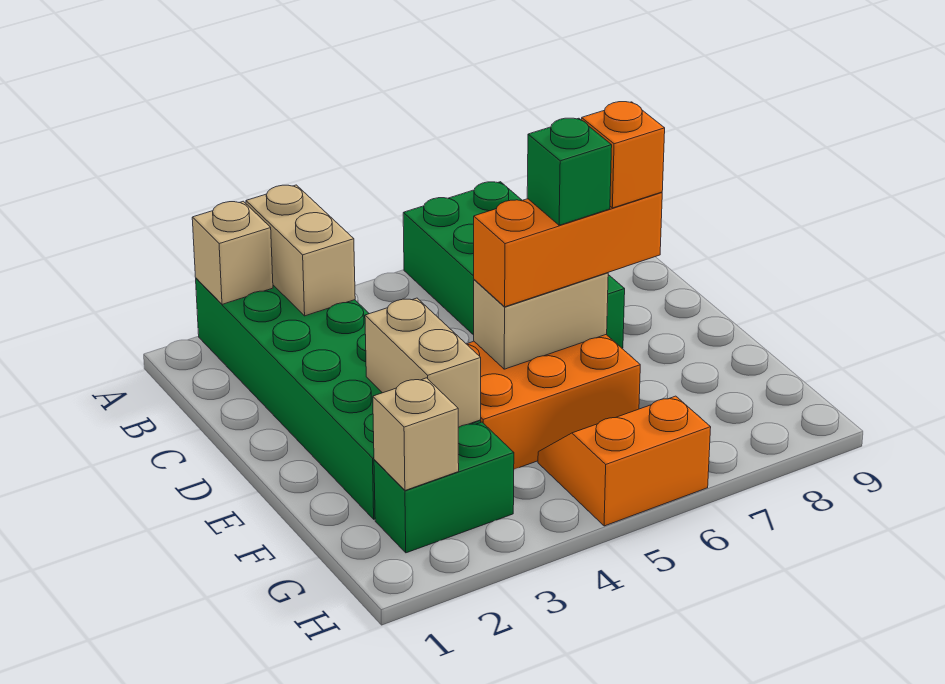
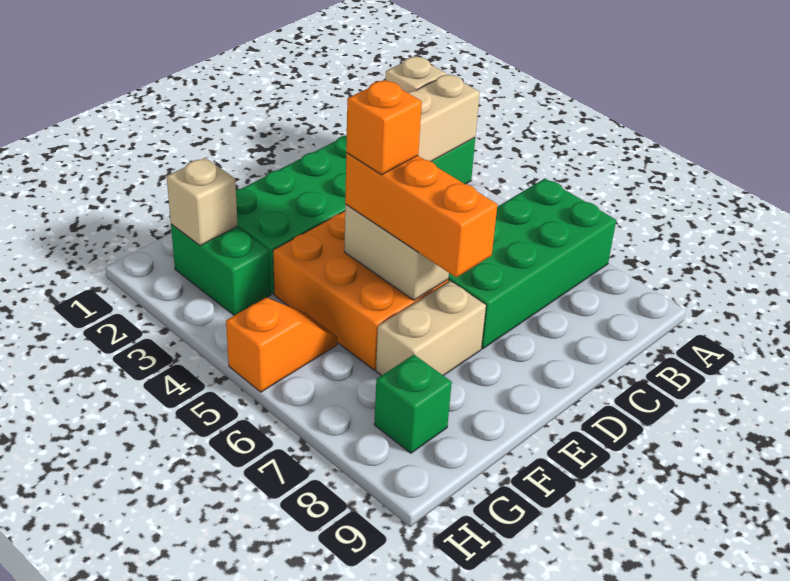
tan brick E3:F3 level 2 -> tan brick E7:F7 level 1
green brick E6 level 4 -> green brick G8 level 1
orange brick E7 level 4 -> orange brick E5 level 4
orange slope G5:H6 level 1 top H -> orange slope G5:H5 level 1 top H

